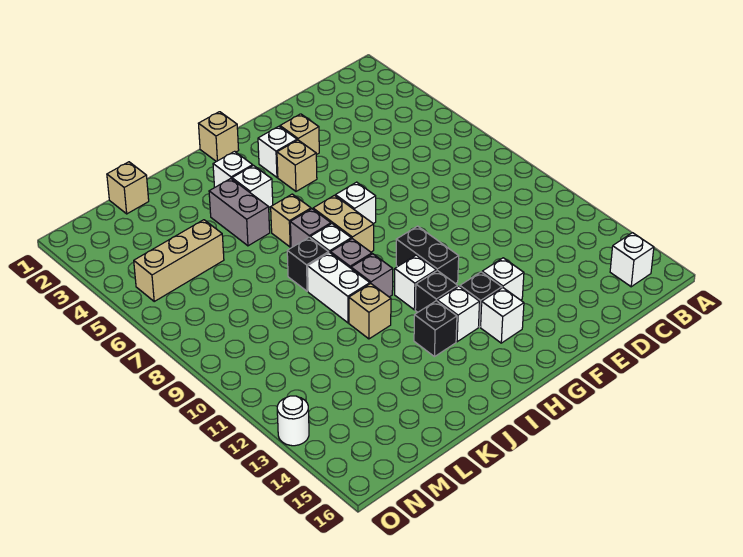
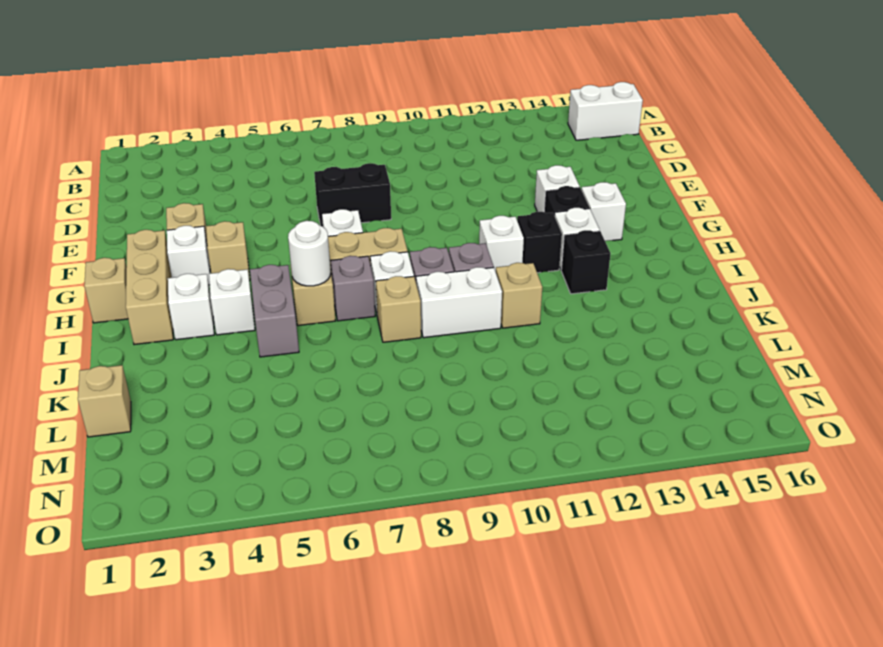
white brick B15 level 1 -> white brick B15:B16 level 1
black brick G10:G11 level 1 -> black brick E7:E8 level 1
grey brick J4:J5 level 1 -> grey brick I5:J5 level 1
black brick J8 level 1 -> tan brick J8 level 1
tan brick L5:N5 level 1 -> tan brick G2:I2 level 1
white round brick O13 level 1 -> white round brick I6 level 2

